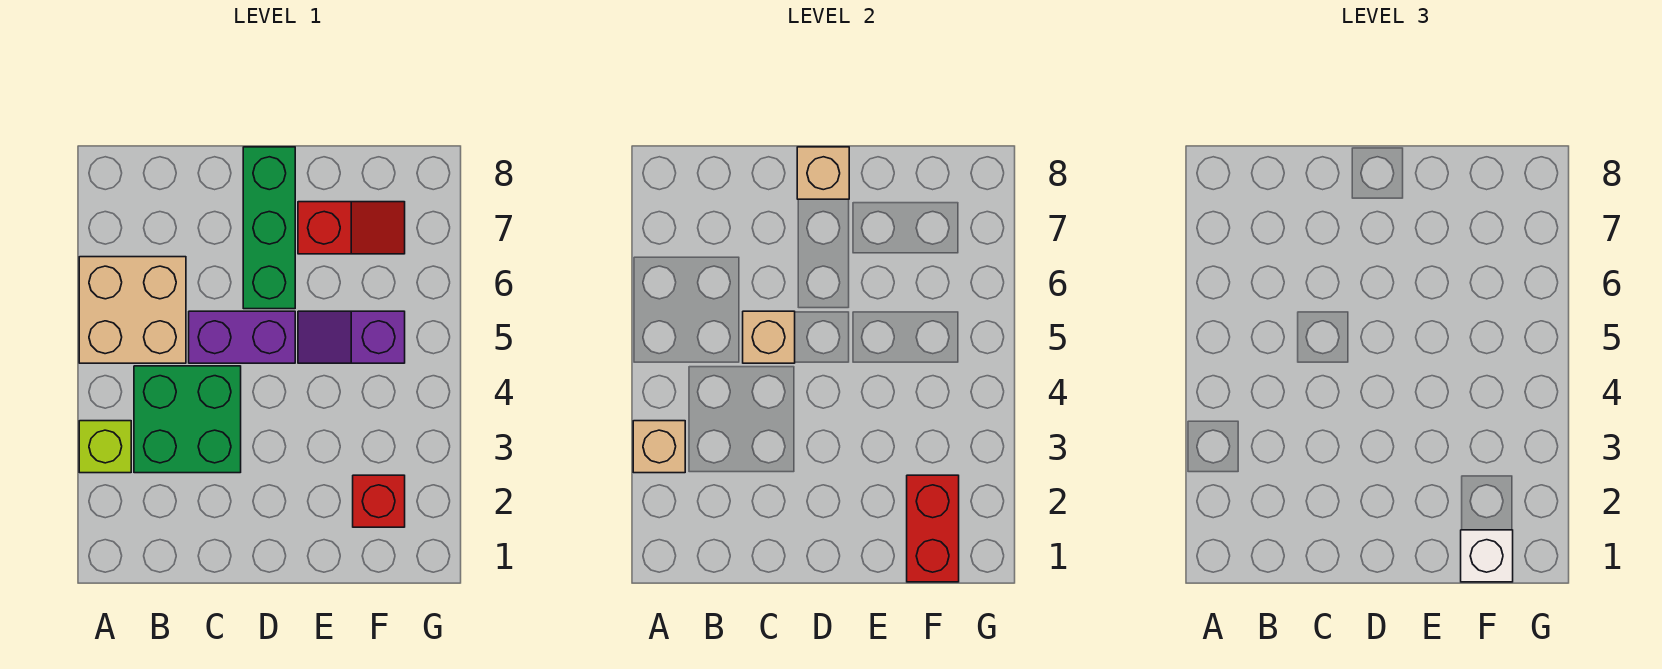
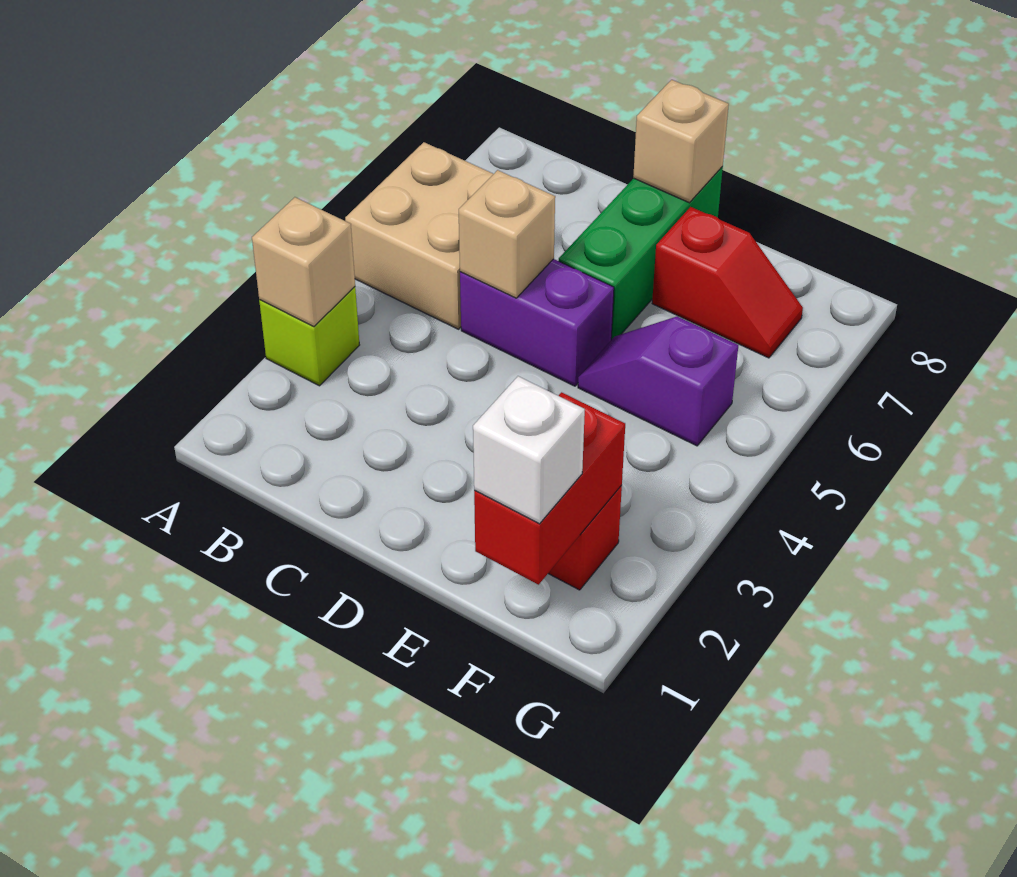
green brick B3:C4 level 1 -> none

